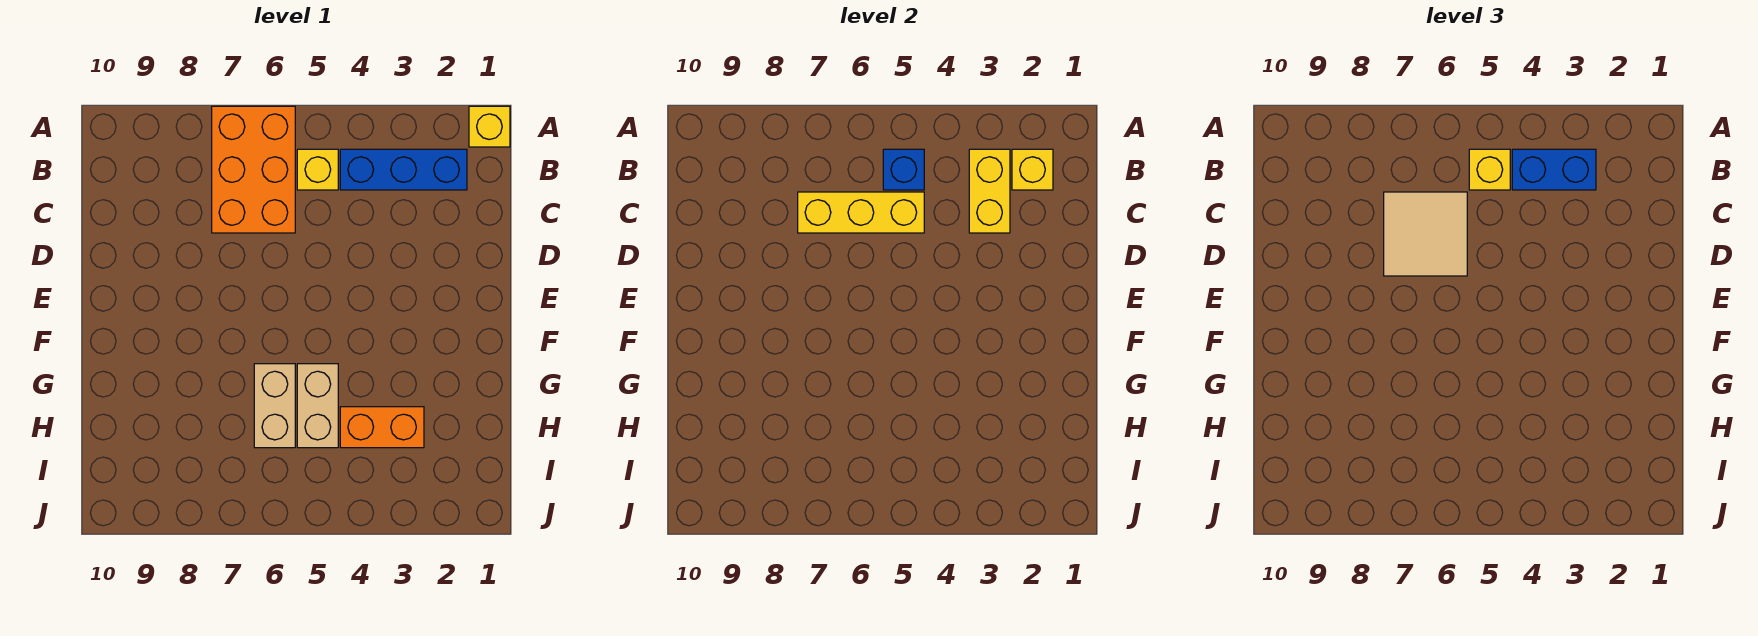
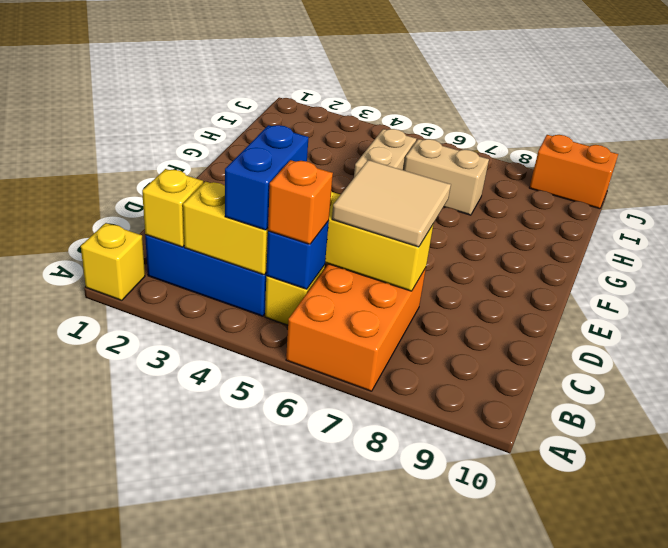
yellow brick B3:C3 level 2 -> yellow brick B3:B4 level 2
blue brick B3:B4 level 3 -> blue brick B4:C4 level 3
yellow brick B5 level 3 -> orange brick B5 level 3
tan brick G6:H6 level 1 -> tan brick H6:H7 level 1
orange brick H3:H4 level 1 -> orange brick J9:J10 level 1

